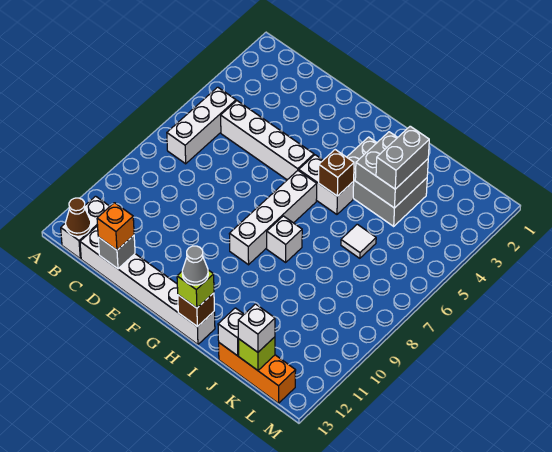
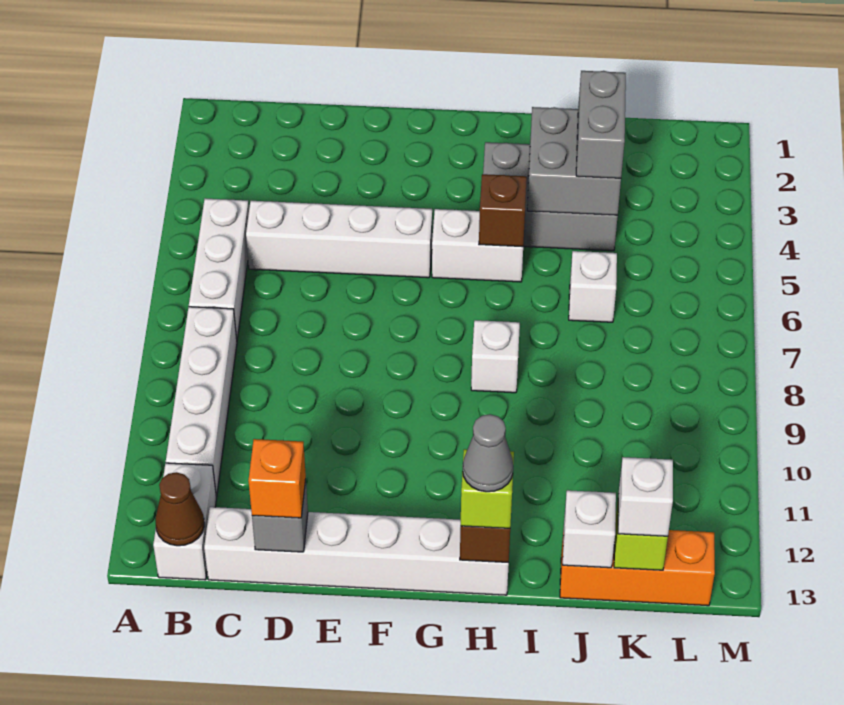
white brick G6:G9 level 1 -> white brick B8:B11 level 1
white tile J6 level 1 -> white brick J6 level 1

